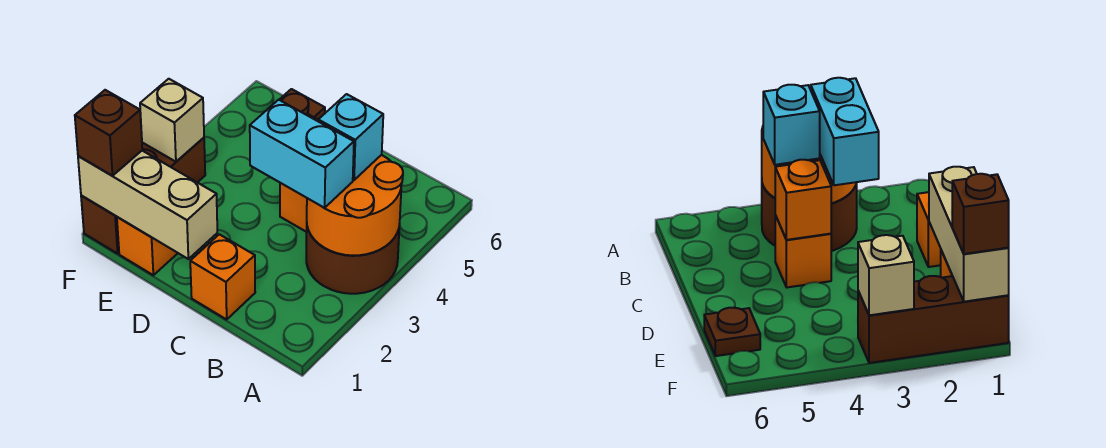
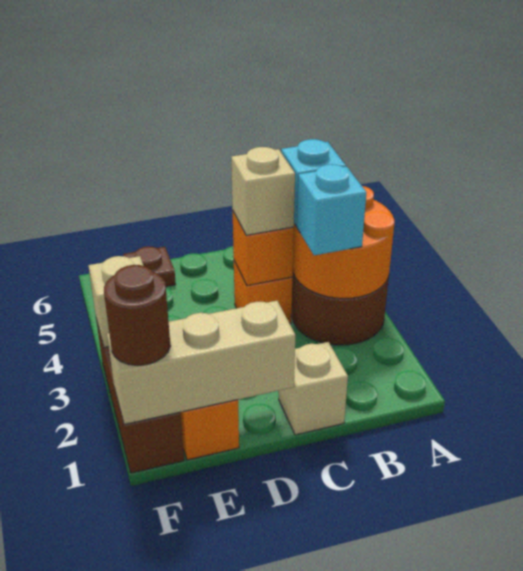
cyan brick B3:C3 level 3 -> cyan brick B3 level 3
orange brick C1 level 1 -> tan brick C1 level 1
none -> tan brick C4 level 3
brown brick F1 level 3 -> brown round brick F1 level 3

